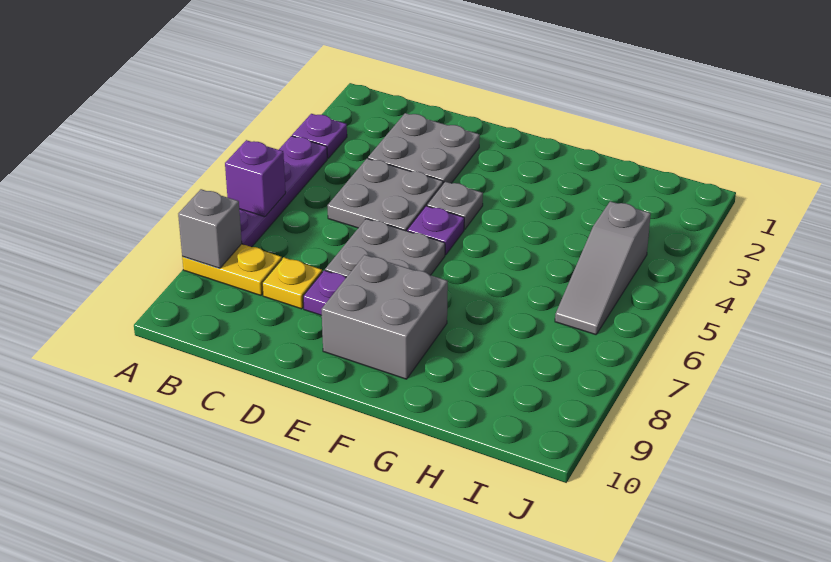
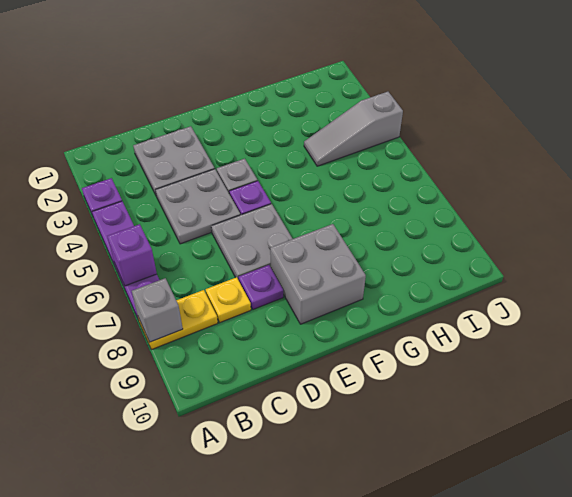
grey slope I4:I6 level 1 top 4 -> grey slope H4:J4 level 1 top J

